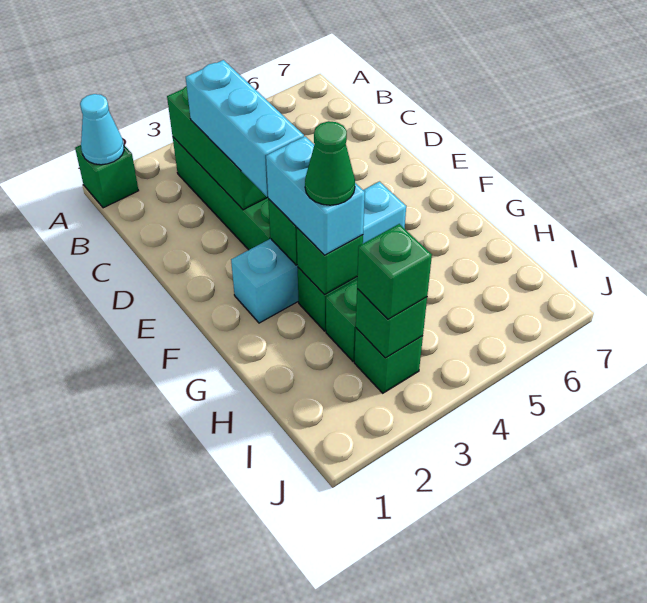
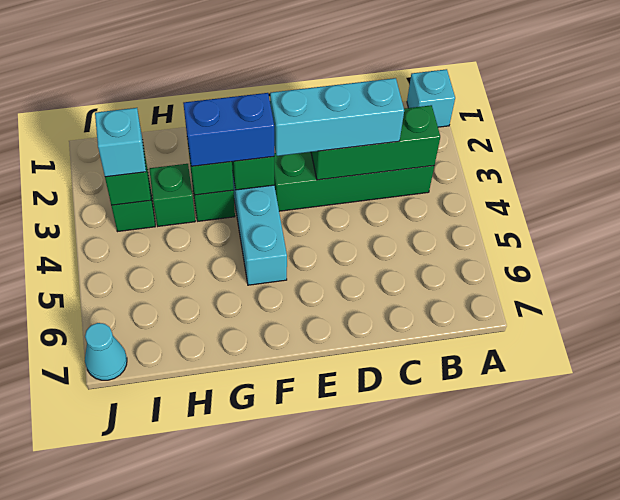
green brick A1 level 1 -> cyan brick A1 level 1
cyan cone A1 level 2 -> cyan cone J7 level 1
cyan brick F3:G3 level 3 -> blue brick F3:G3 level 3
green cone G3 level 4 -> none
green brick I3 level 3 -> cyan brick I3 level 3

